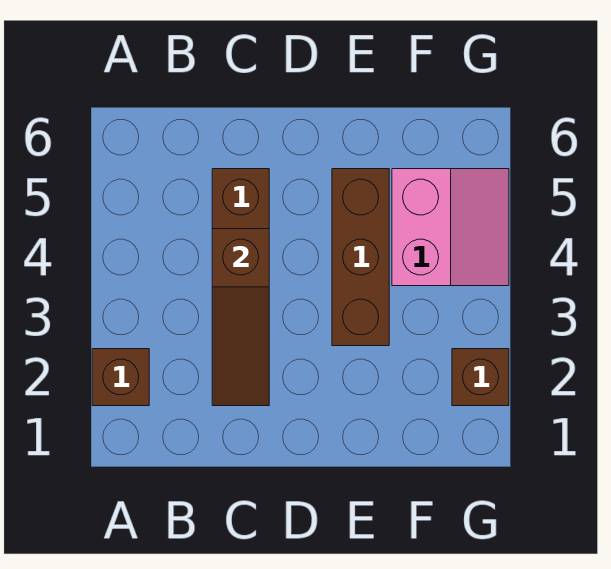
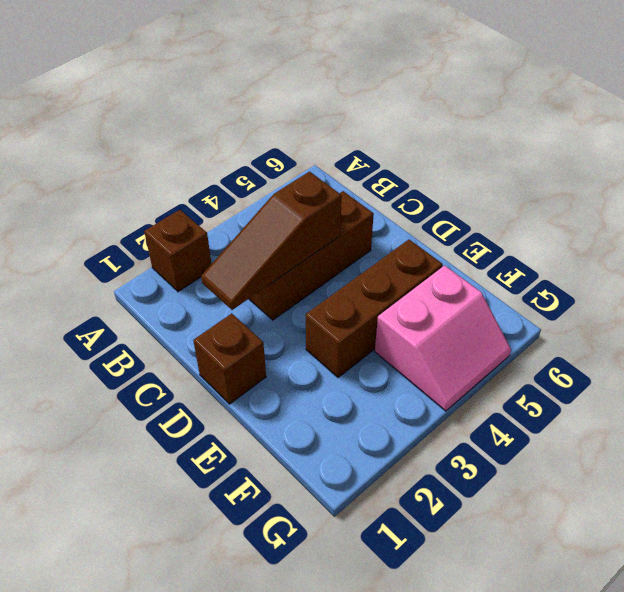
brown brick G2 level 1 -> brown brick D1 level 1

